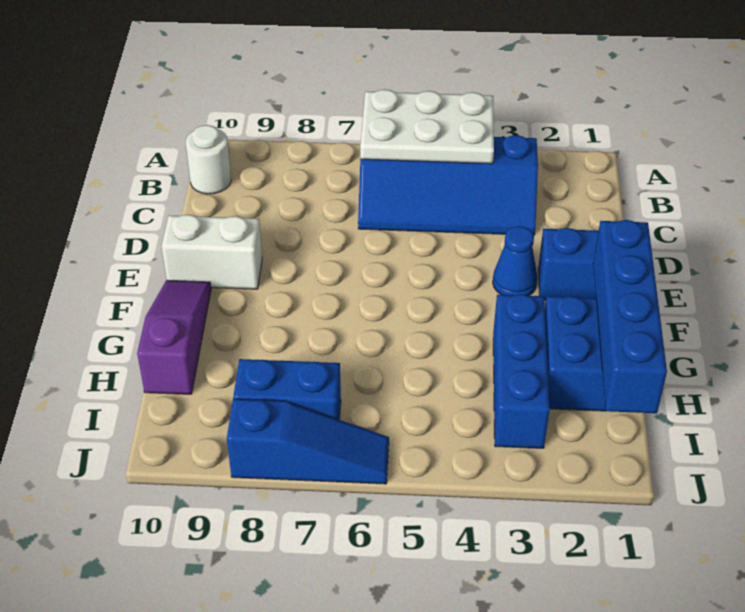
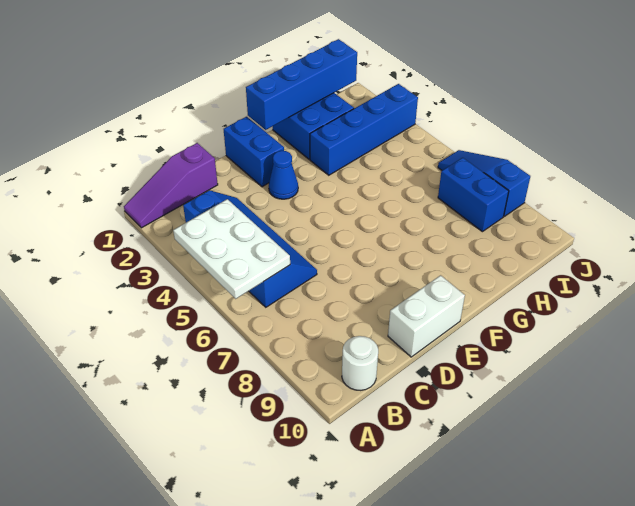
white brick E9:E10 level 1 -> white brick D10:E10 level 1
purple slope F10:H10 level 1 top H -> purple slope A1:C1 level 1 top C
blue brick G3:I3 level 1 -> blue brick G3:J3 level 1

